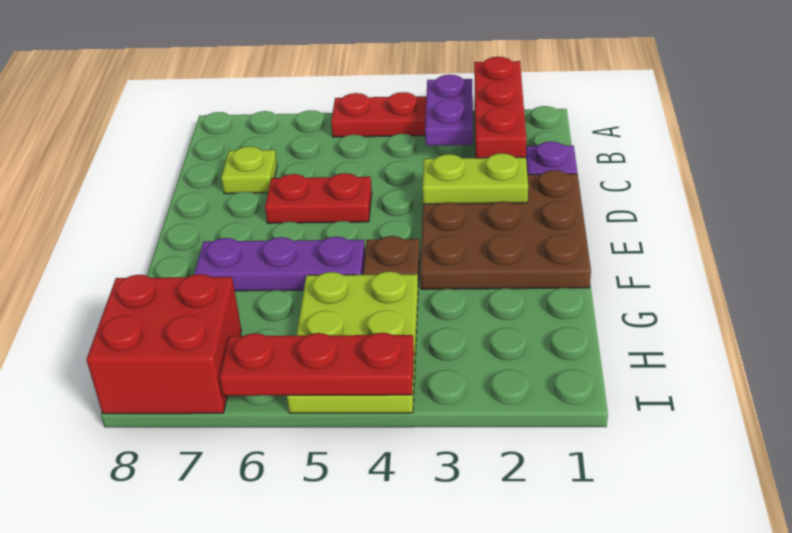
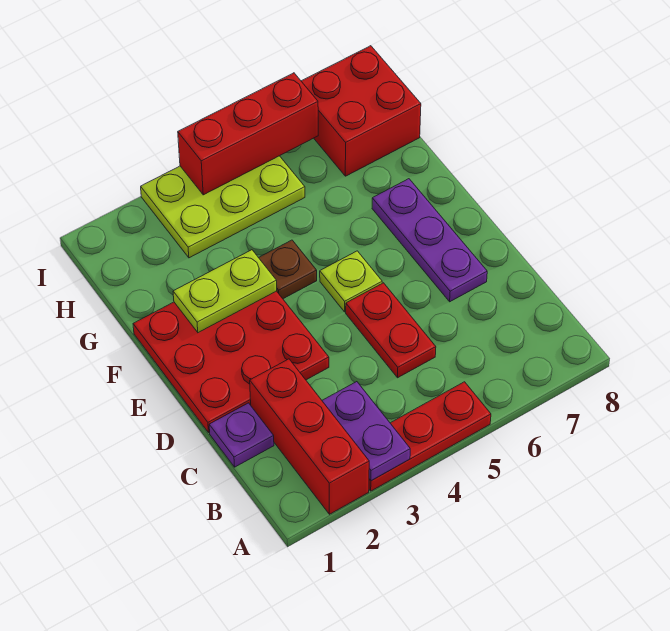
lime plate C7 level 1 -> lime plate E5 level 1
brown plate D1:F3 level 1 -> red plate D1:F3 level 1
lime plate D2:D3 level 2 -> lime plate F2:F3 level 2
red plate D5:D6 level 1 -> red plate C5:D5 level 1
purple plate F5:F7 level 1 -> purple plate D7:F7 level 1
lime plate G4:I5 level 1 -> lime plate H3:I5 level 1
red plate I4:I6 level 2 -> red brick I4:I6 level 2

